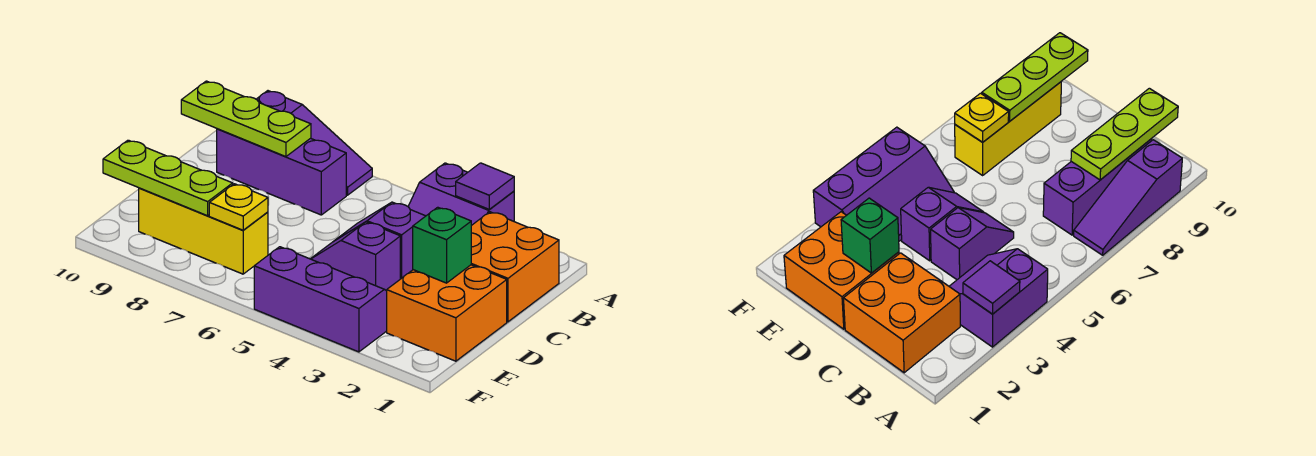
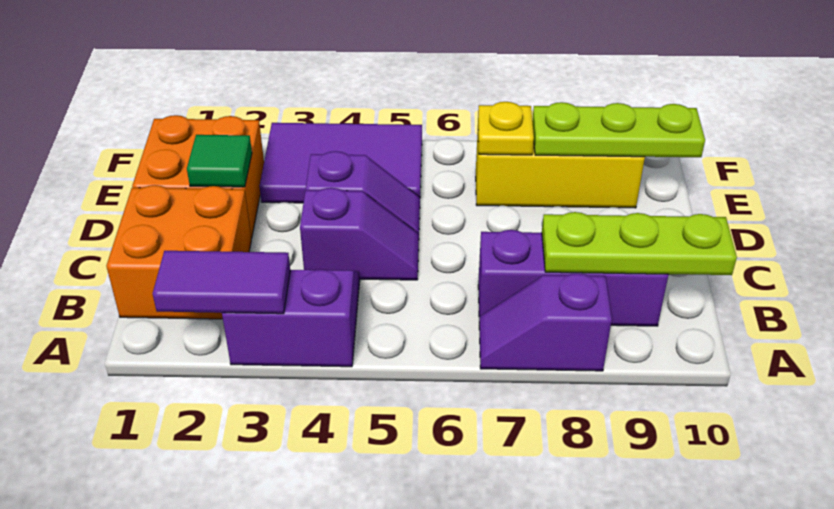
purple tile A3 level 2 -> purple tile A2:A3 level 2
purple slope A7:A9 level 1 top 9 -> purple slope A7:A8 level 1 top 8
green brick D2 level 2 -> green tile D2 level 2
purple slope E3:F5 level 1 top F -> purple tile E3:F5 level 1

